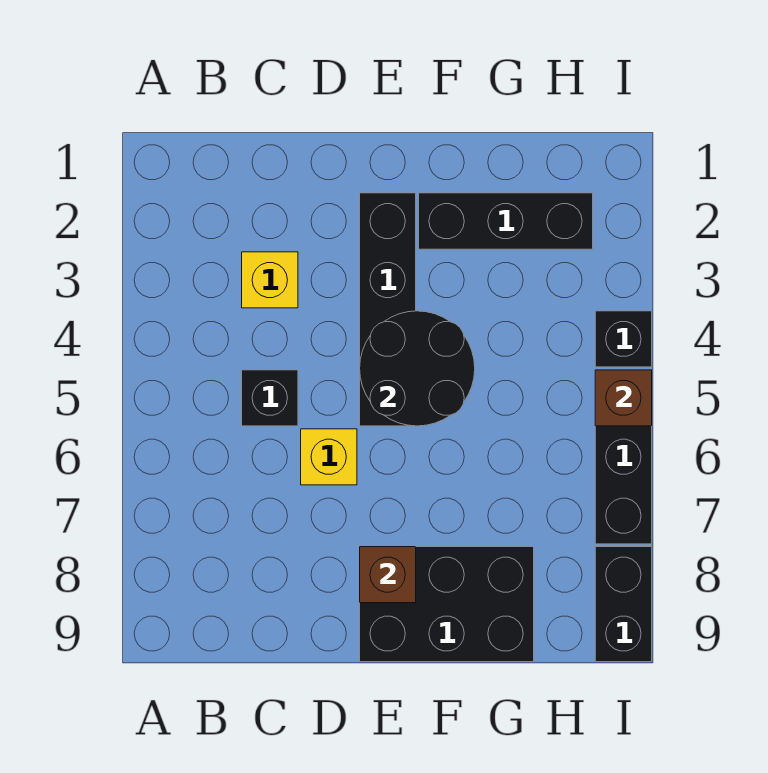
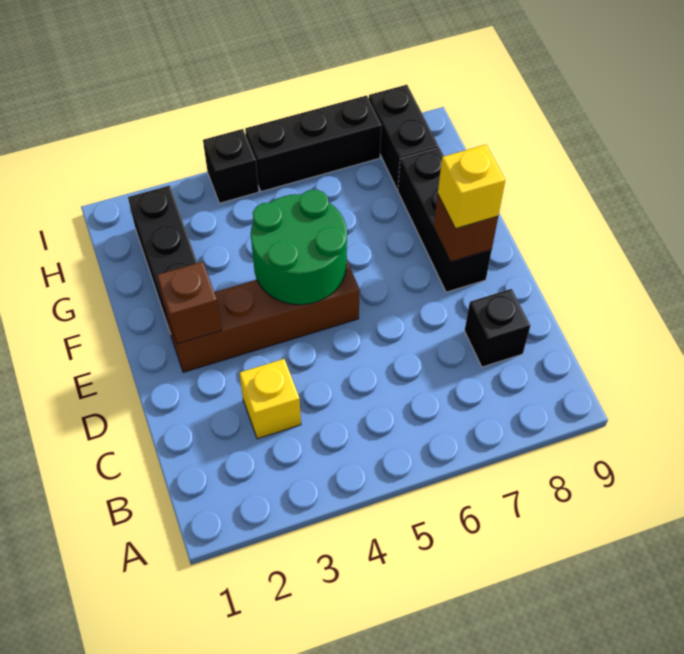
black brick C5 level 1 -> black brick C8 level 1
yellow brick D6 level 1 -> yellow brick E8 level 3
black brick E2:E5 level 1 -> brown brick E2:E5 level 1
black round brick E4:F5 level 2 -> green round brick E4:F5 level 2
black brick E8:G9 level 1 -> black brick E8:G8 level 1
brown brick I5 level 2 -> brown brick E2 level 2
black brick I8:I9 level 1 -> black brick H8:I8 level 1

